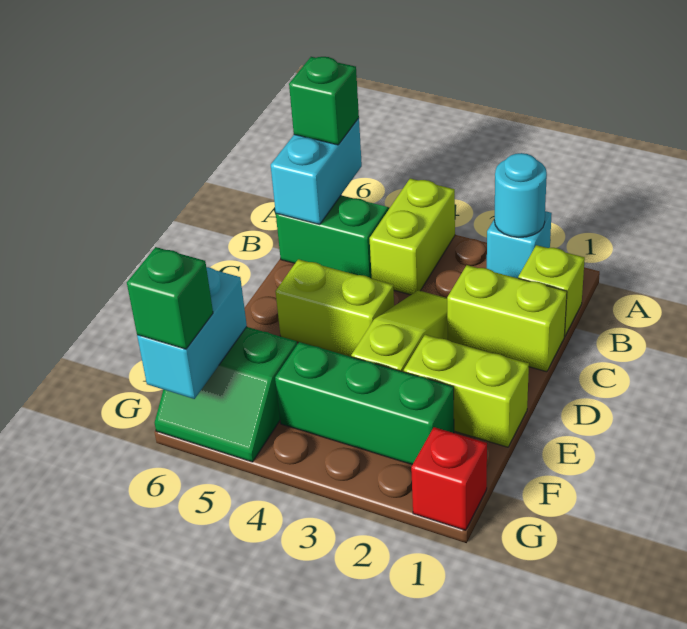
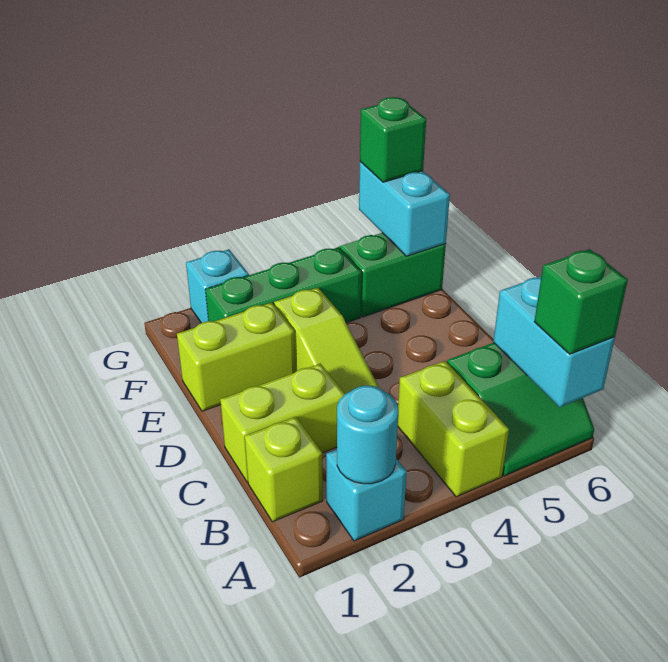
lime brick D4:D5 level 1 -> none
red brick G1 level 1 -> none
none -> cyan brick G2 level 1

